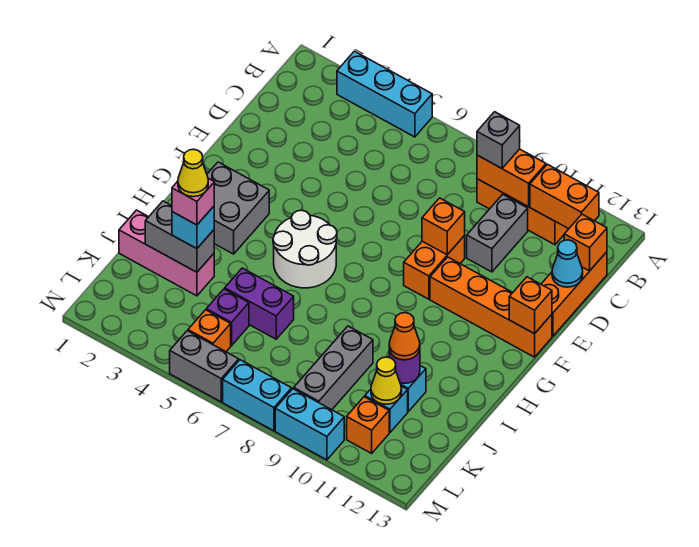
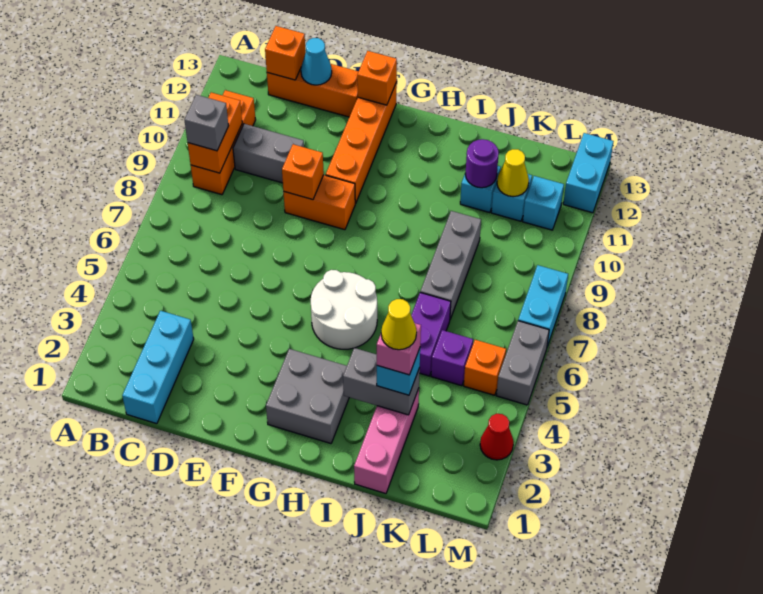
cyan brick A3:A5 level 1 -> cyan brick C1:C3 level 1
orange brick B11:B12 level 2 -> none
grey brick J2:J3 level 2 -> grey brick I3:J3 level 2
grey brick J9:L9 level 1 -> grey brick J7:J9 level 1
orange cone J11 level 3 -> none
orange brick L11 level 1 -> cyan brick L11 level 1
none -> red cone M3 level 1
cyan brick M9:M10 level 1 -> cyan brick M12:M13 level 1

